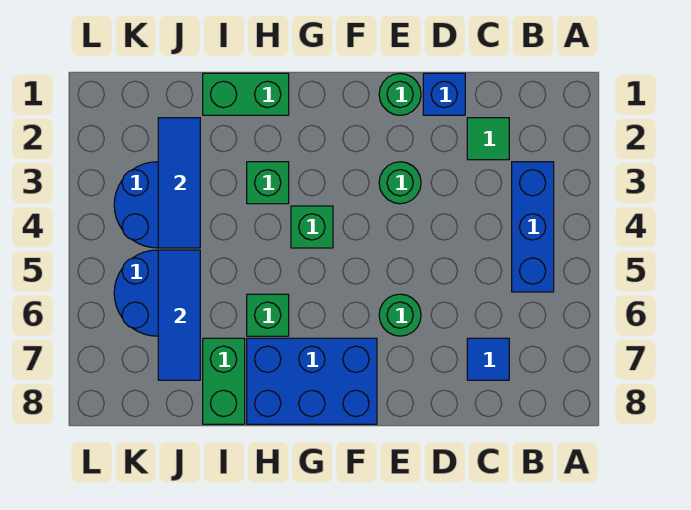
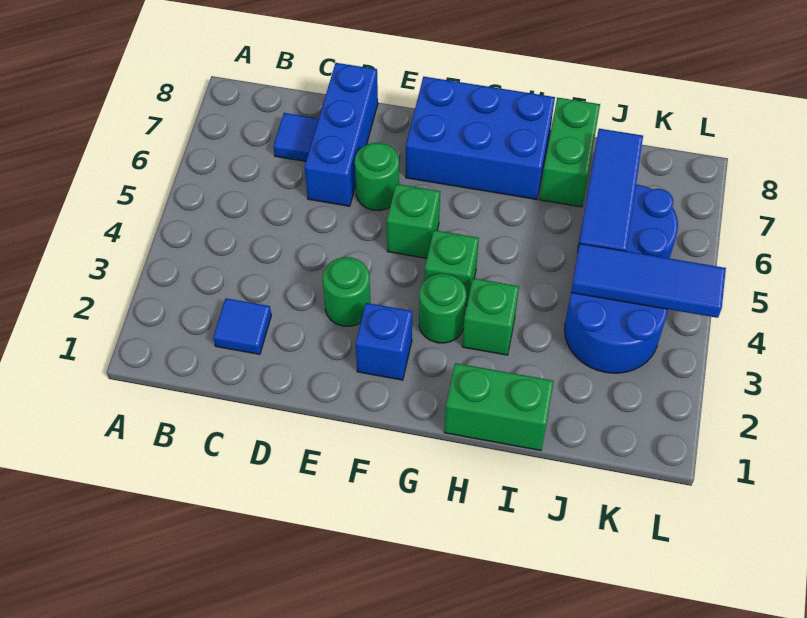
blue brick B3:B5 level 1 -> blue brick D6:D8 level 1
green tile C2 level 1 -> blue tile C2 level 1
blue brick D1 level 1 -> blue brick F2 level 1
green round brick E1 level 1 -> green round brick G3 level 1
green brick H6 level 1 -> green brick F5 level 1
blue tile J2:J4 level 2 -> blue tile J4:L4 level 2

